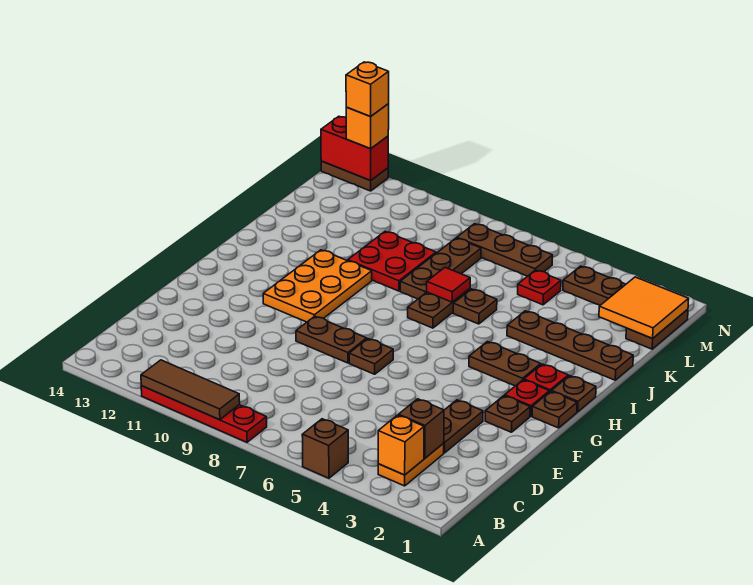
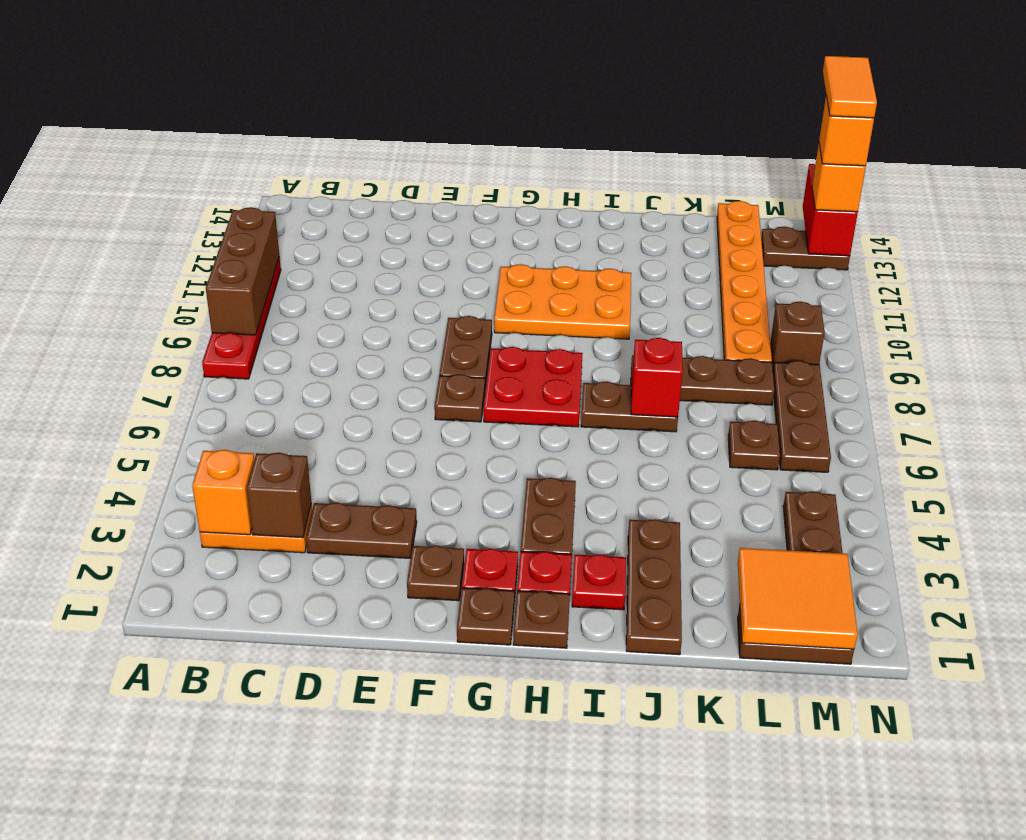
brown brick A5 level 1 -> brown brick M9 level 1
brown tile A9:A11 level 2 -> brown brick A9:A11 level 2
brown plate J1:J4 level 1 -> brown plate J1:J3 level 1
brown plate J6 level 1 -> brown plate L6 level 1
red tile J7 level 2 -> red brick J7 level 2
red plate J9:K10 level 1 -> red plate G7:H8 level 1
red plate L5 level 1 -> red plate I2 level 1
none -> orange plate L9:L14 level 1
brown plate N13:N14 level 1 -> brown plate M13:N13 level 1
none -> orange tile N13:N14 level 5

